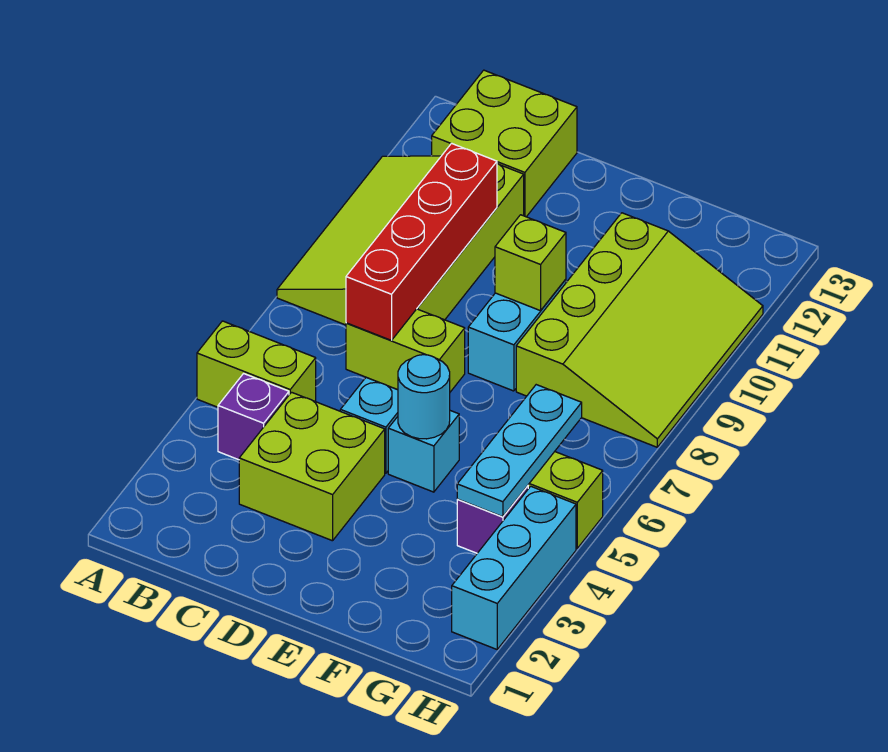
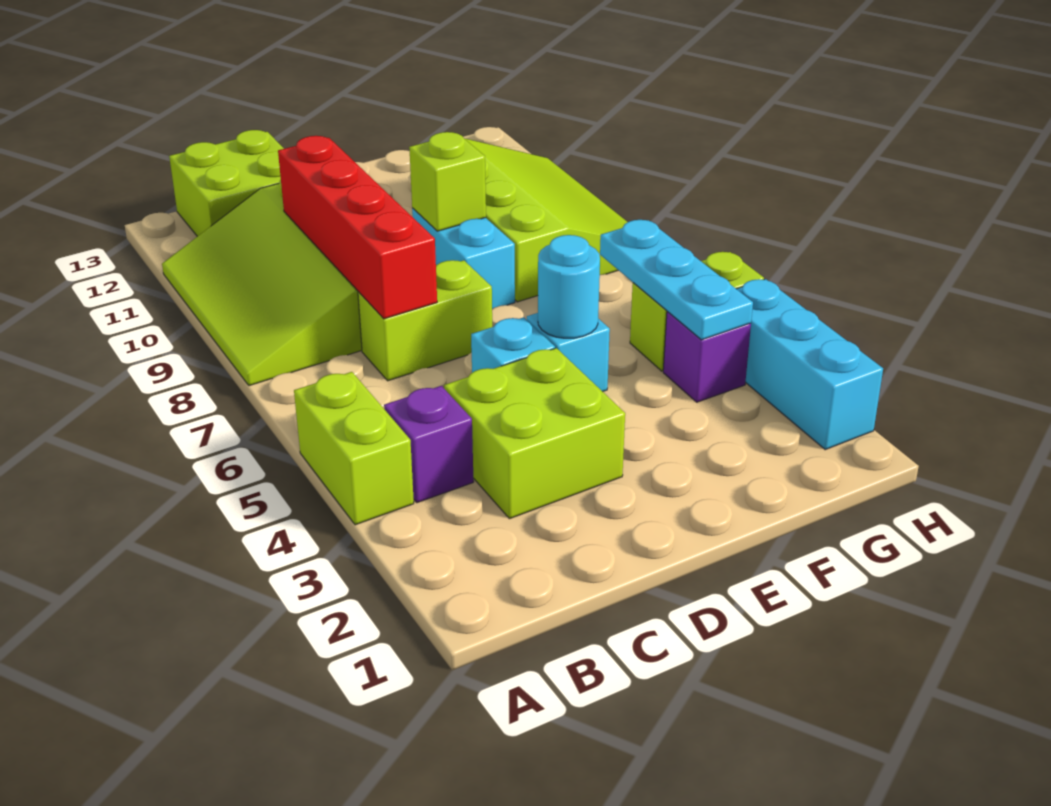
lime brick A5:B5 level 1 -> lime brick A4:A5 level 1

